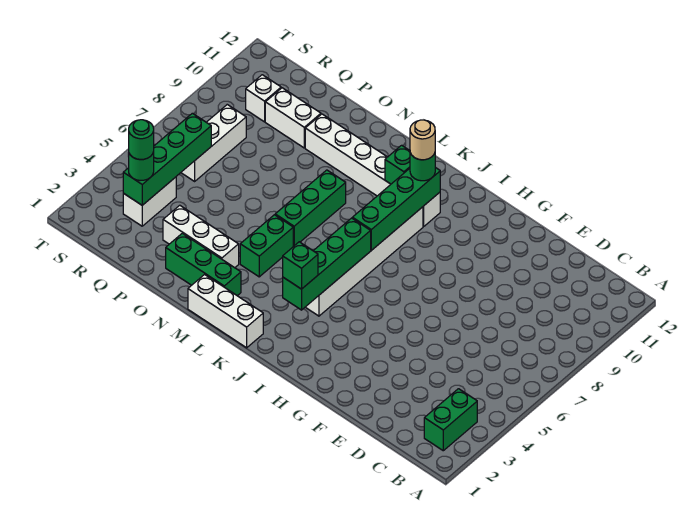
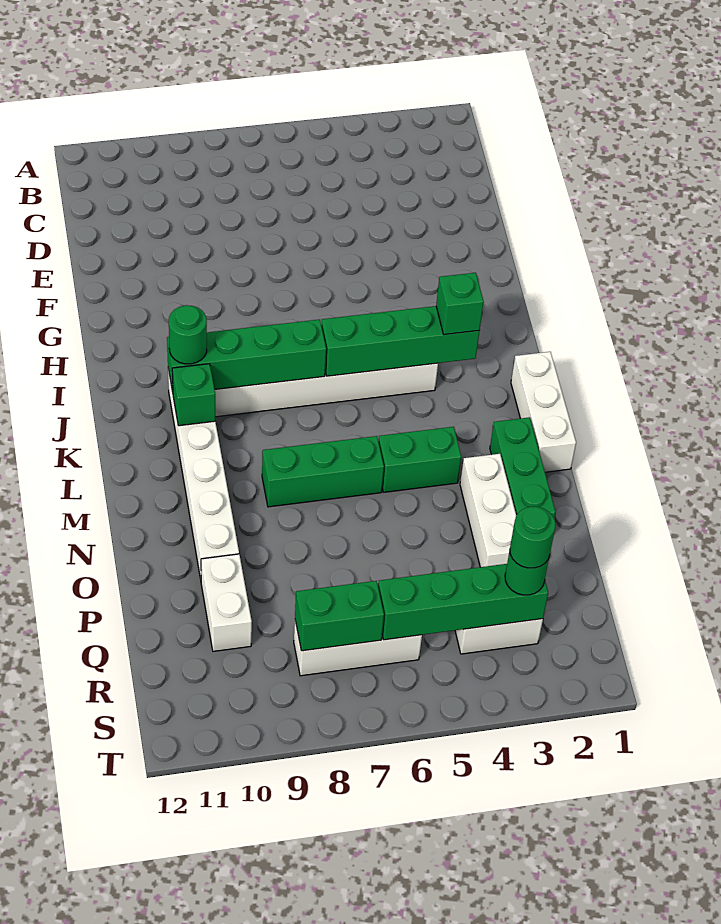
green brick B2:B3 level 1 -> green brick R7:R8 level 2
tan round brick J10 level 4 -> none
white brick R10 level 1 -> none

